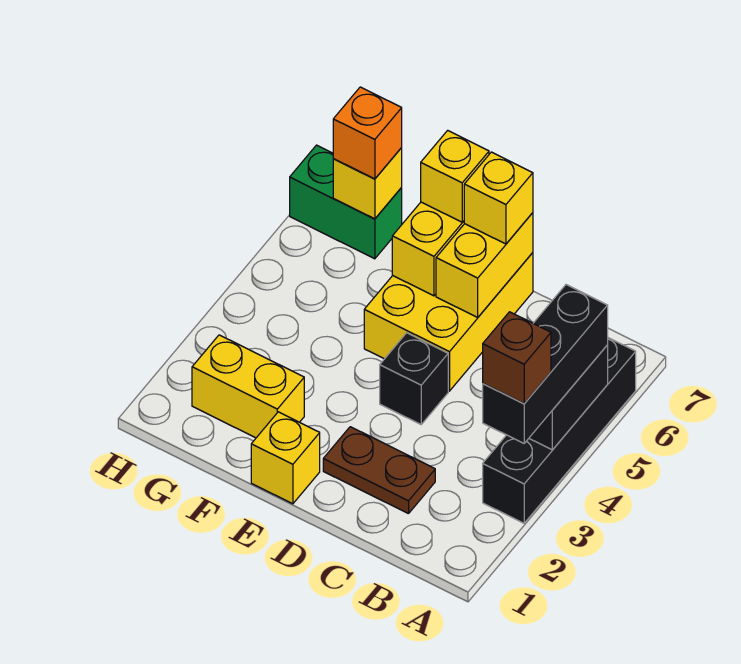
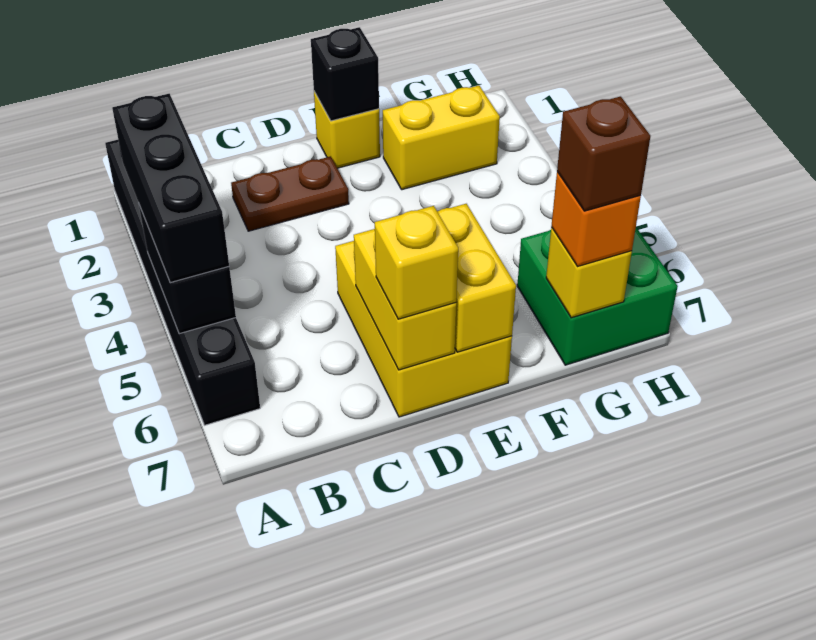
black brick A3:A6 level 1 -> black brick A1:A6 level 1
brown brick A3 level 4 -> brown brick G7 level 4
black brick D4 level 1 -> black brick E1 level 2
yellow brick E7 level 3 -> none
green brick G7:H7 level 1 -> green brick G6:H7 level 1

